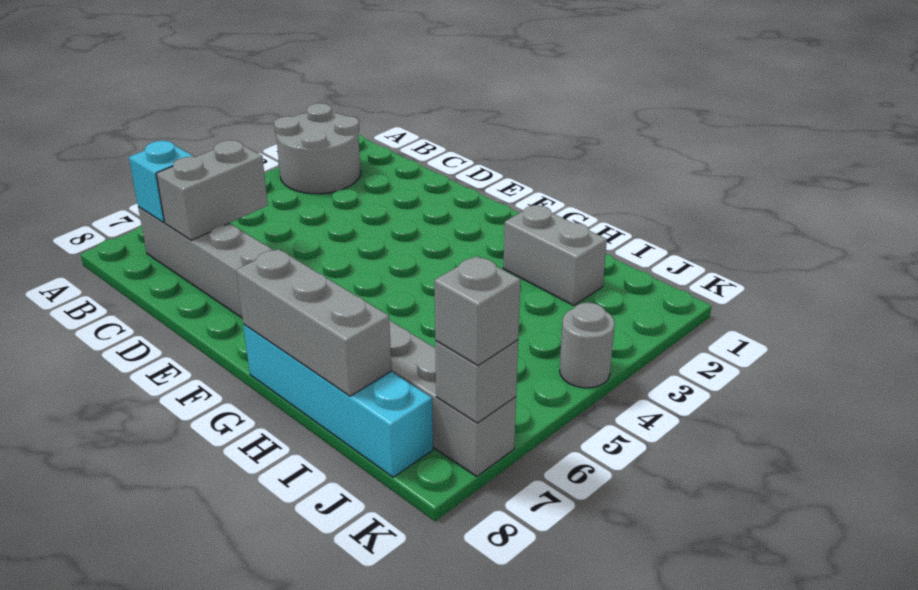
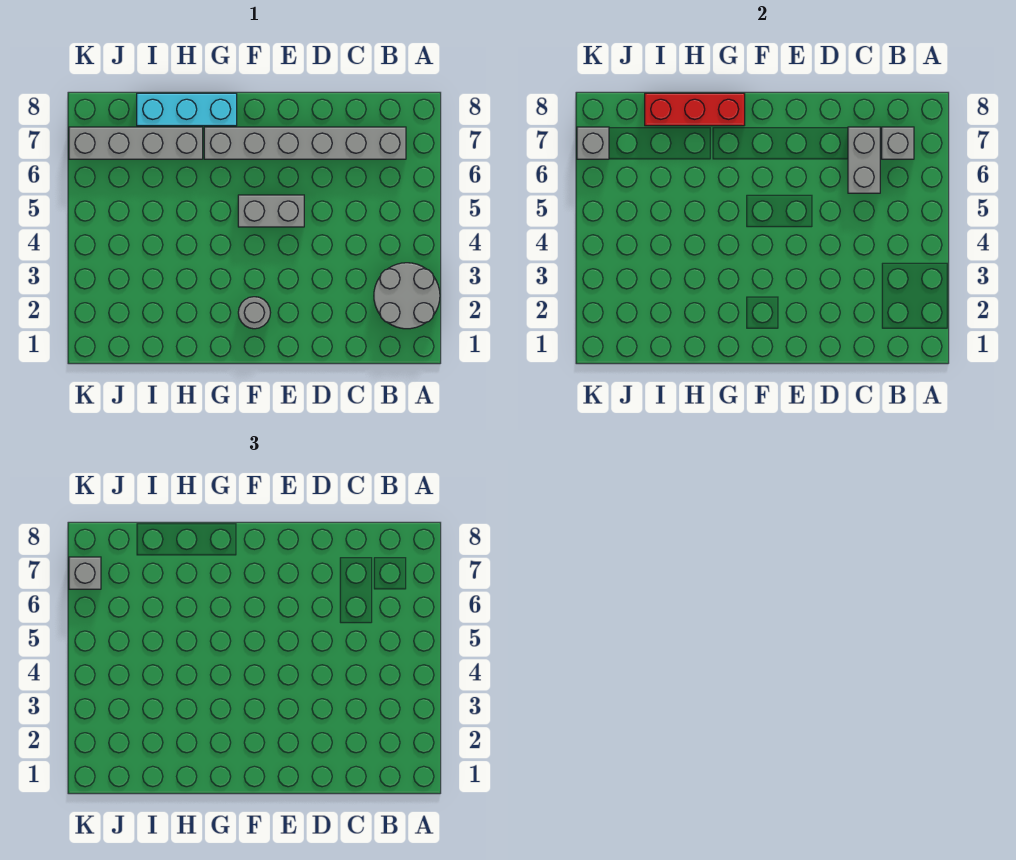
cyan brick B7 level 2 -> grey brick B7 level 2
cyan brick G8:J8 level 1 -> cyan brick G8:I8 level 1
grey brick G8:I8 level 2 -> red brick G8:I8 level 2
grey brick H2:I2 level 1 -> grey brick E5:F5 level 1
grey round brick K4 level 1 -> grey round brick F2 level 1

